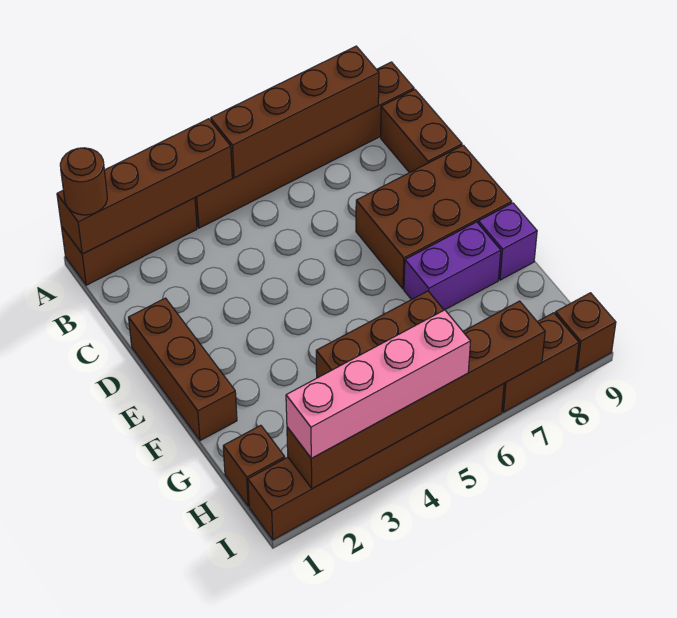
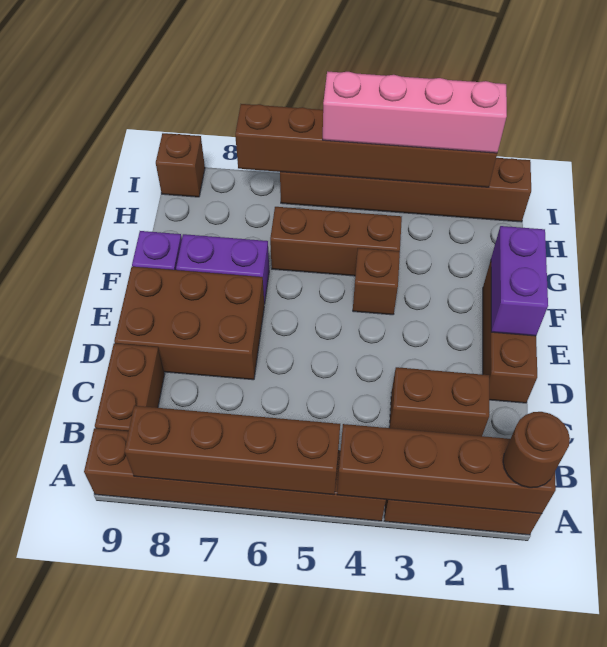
none -> purple brick E1:F1 level 2
brown brick H1 level 1 -> brown brick F4 level 1
brown brick I7:I8 level 1 -> brown brick C2:C3 level 1

